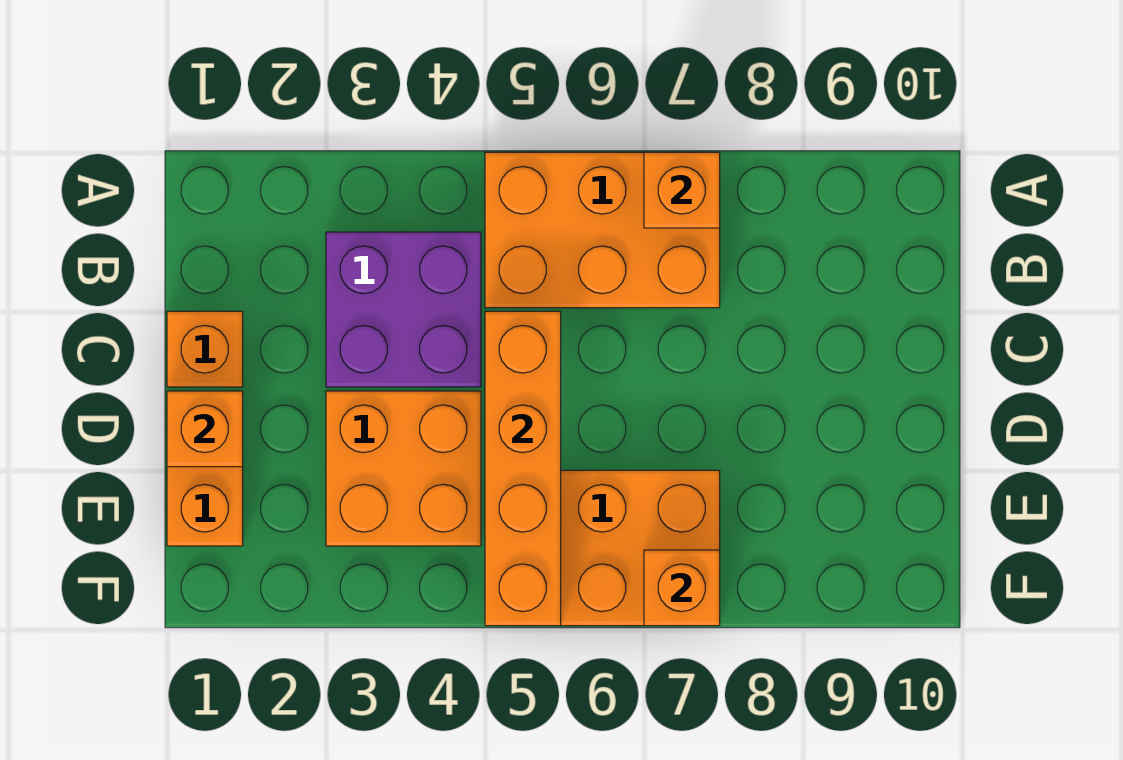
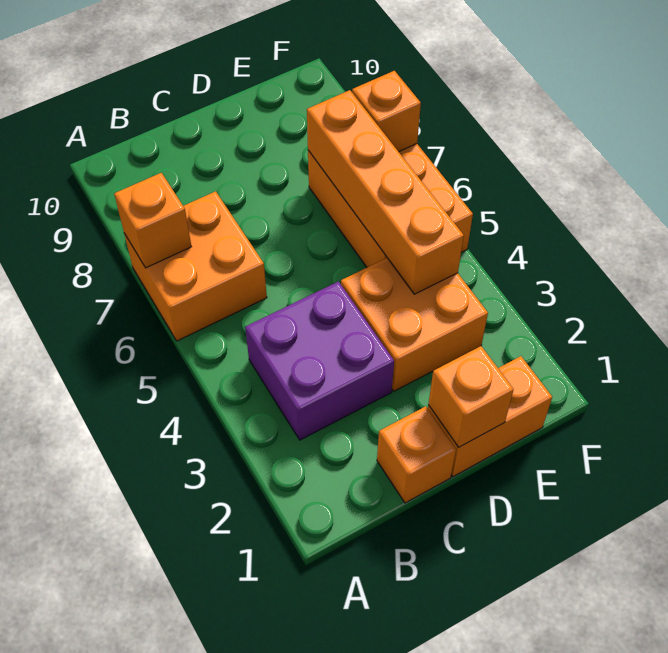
orange brick A5:B7 level 1 -> orange brick A6:B7 level 1
orange brick C5:F5 level 2 -> orange brick E4:E7 level 2

